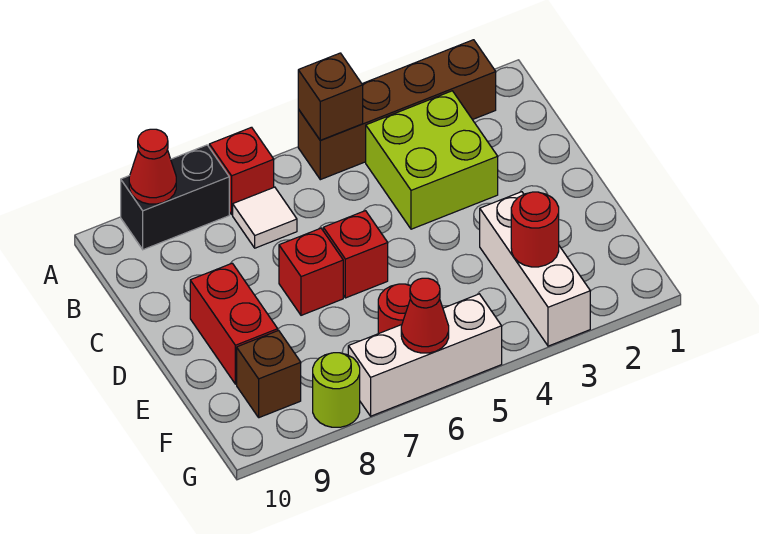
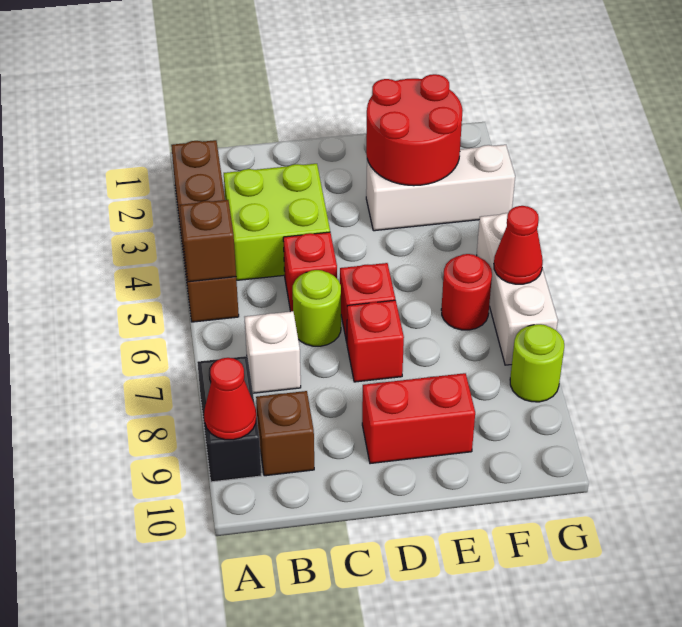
red brick A7 level 1 -> red brick C5 level 1
white tile B7 level 1 -> white brick B7 level 1
none -> lime round brick C6 level 1
red round brick F3 level 2 -> red round brick E2:F3 level 2
brown brick F9 level 1 -> brown brick B9 level 1

